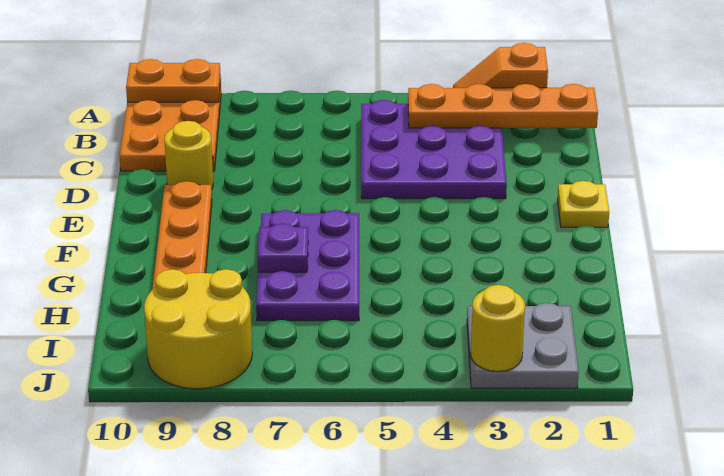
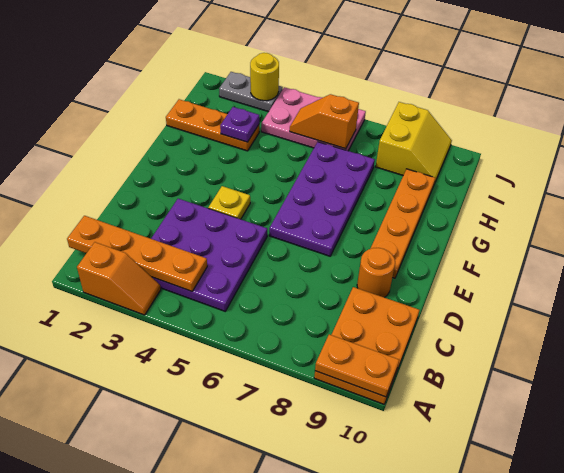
yellow round brick D9 level 1 -> orange round brick D9 level 1
yellow plate E1 level 1 -> yellow plate E4 level 1
purple plate F6:H7 level 1 -> purple plate E6:H7 level 1
purple plate G7 level 2 -> purple plate H3 level 2
none -> orange plate H1:H3 level 1
grey plate I2:J3 level 1 -> grey plate J2:J3 level 1
none -> pink plate I4:J6 level 1
none -> orange slope I5:I6 level 2 top 6
yellow round brick I8:J9 level 1 -> yellow slope I8:J9 level 1 top 8

